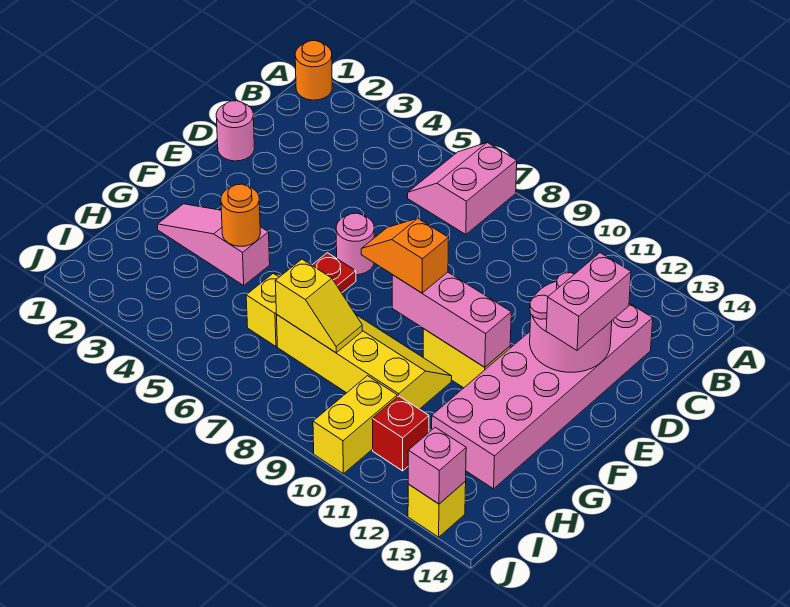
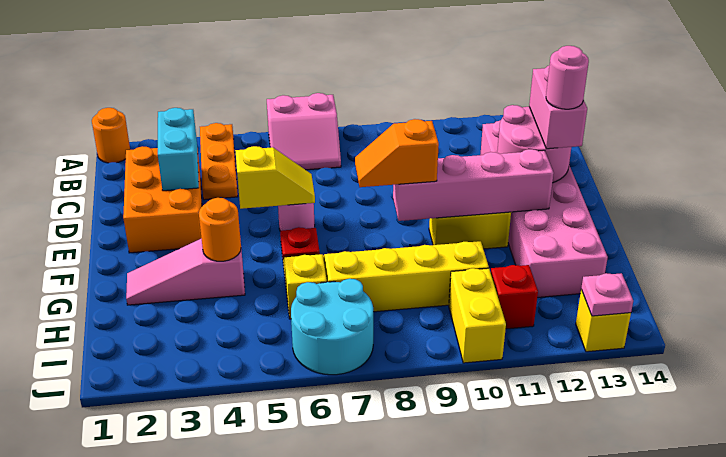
none -> orange plate A4:C4 level 1
pink slope A6:B7 level 1 top 7 -> pink slope A6:B7 level 1 top A
none -> orange brick C2:E3 level 1
none -> cyan brick C3:D3 level 2
pink round brick D1 level 1 -> pink round brick E13 level 4
pink brick F9:F11 level 2 -> pink brick F9:F12 level 2
yellow slope H7:H8 level 2 top 7 -> yellow slope E5:E6 level 2 top 5
none -> cyan round brick I6:J7 level 1
pink brick J13 level 2 -> pink plate J13 level 2

